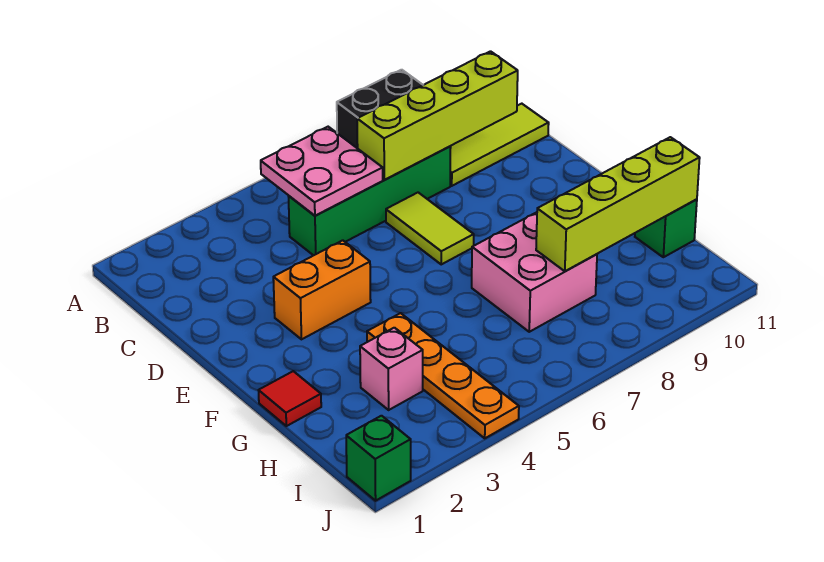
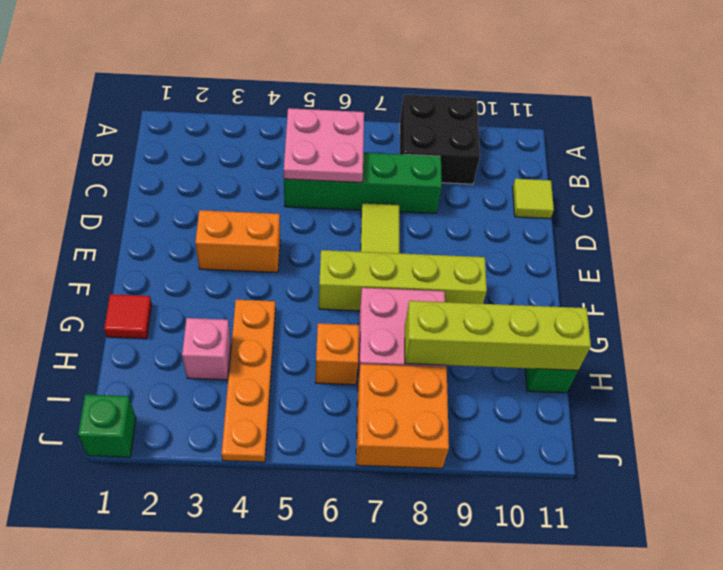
lime brick C7:C10 level 2 -> lime brick F6:F9 level 1
lime tile C9:C11 level 1 -> lime tile C11 level 1
none -> orange brick H6 level 1
none -> orange brick I7:J8 level 1

